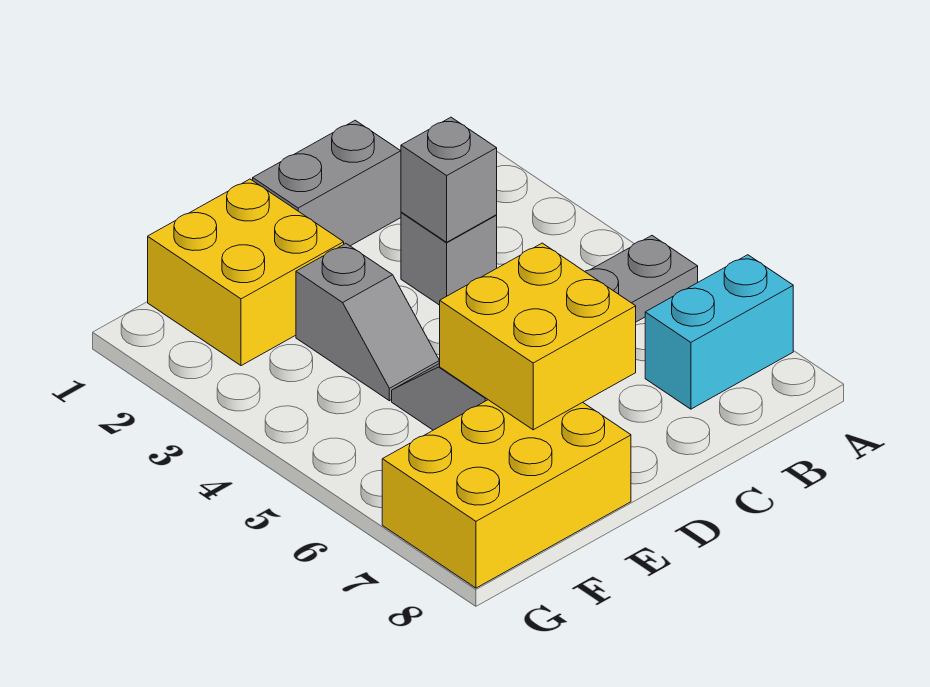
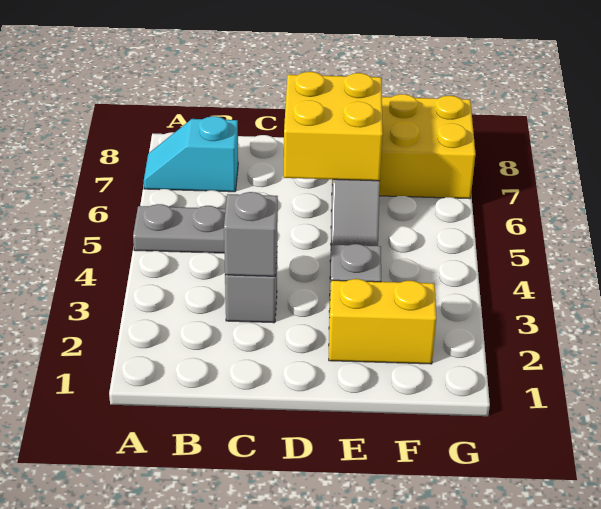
cyan brick A7:B7 level 1 -> cyan slope A7:B7 level 1 top B
grey brick C1:D1 level 1 -> none
yellow brick E1:F2 level 1 -> yellow brick E2:F2 level 1

